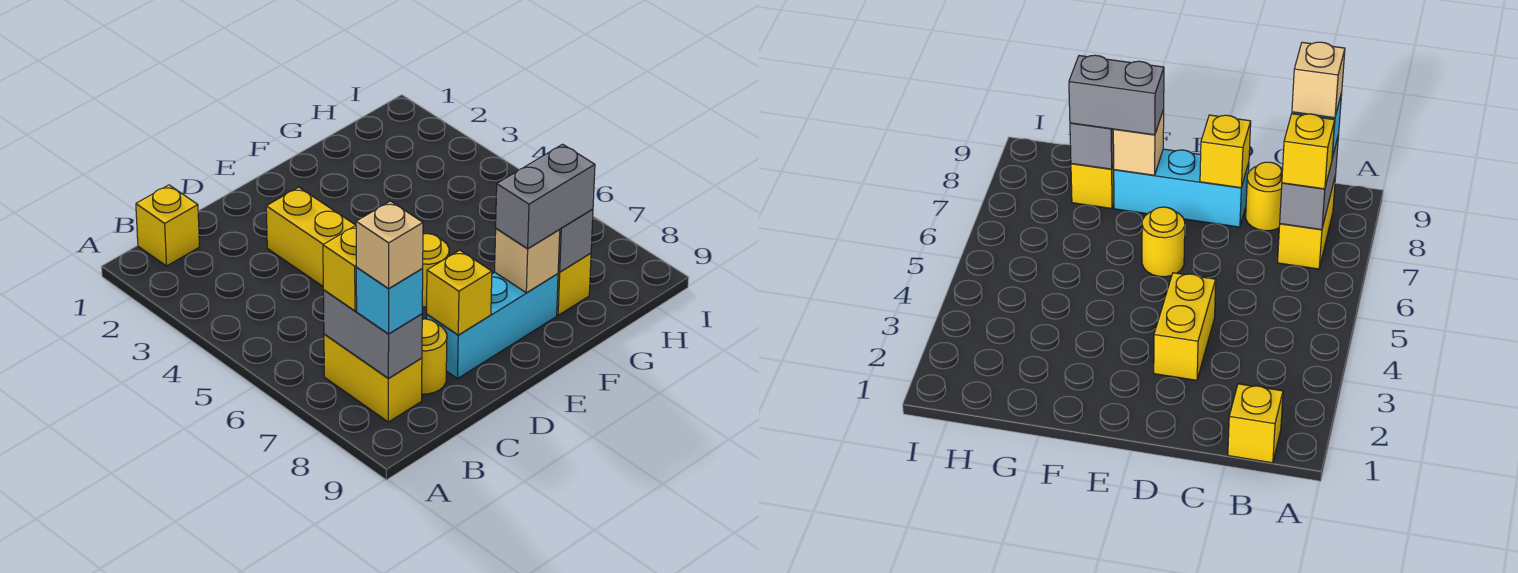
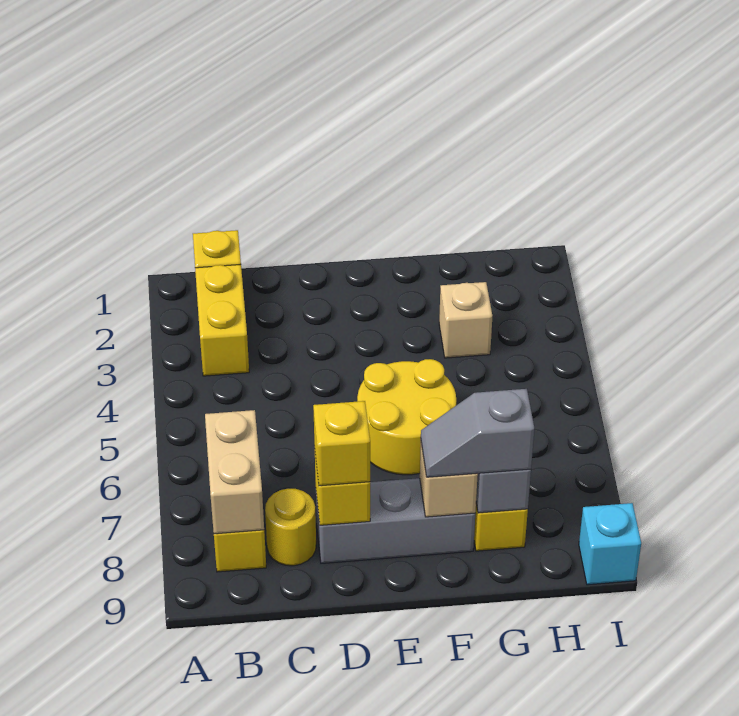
grey brick B7:B8 level 2 -> tan brick B7:B8 level 2
yellow brick B7 level 3 -> yellow brick D8 level 3
cyan brick B8 level 3 -> cyan brick I9 level 1
tan brick B8 level 4 -> tan brick G3 level 1
yellow brick D3:D4 level 1 -> yellow brick B2:B3 level 1
cyan brick D8:F8 level 1 -> grey brick D8:F8 level 1
yellow round brick E6 level 1 -> yellow round brick E5:F6 level 1
grey brick F8:G8 level 3 -> grey slope F8:G8 level 3 top G

